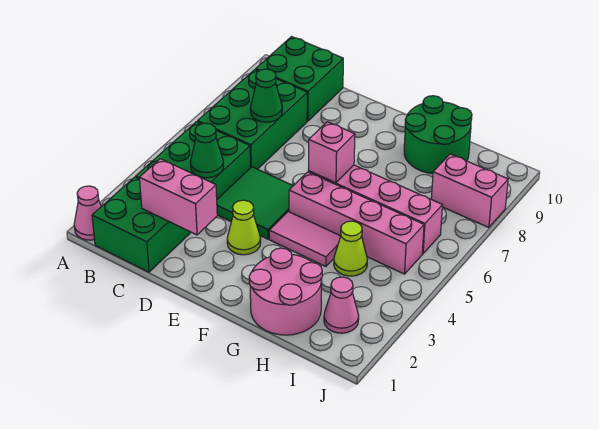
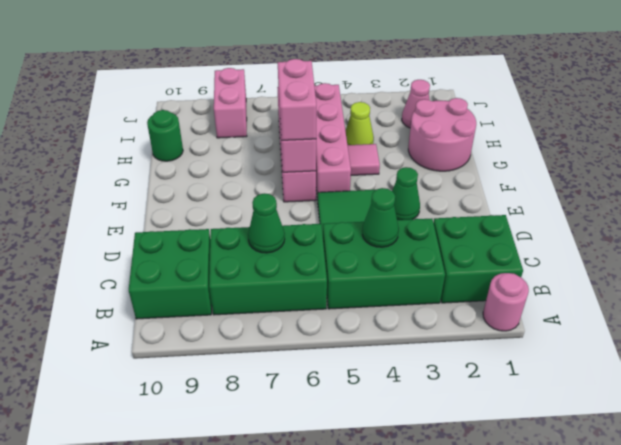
pink cone A1 level 1 -> pink round brick A1 level 1
pink brick C2:D2 level 2 -> pink brick F6:G6 level 3
lime cone E3 level 1 -> green cone E3 level 1
pink tile F4:G4 level 1 -> pink tile G4 level 1
green round brick G9:H10 level 1 -> green round brick H10 level 1

